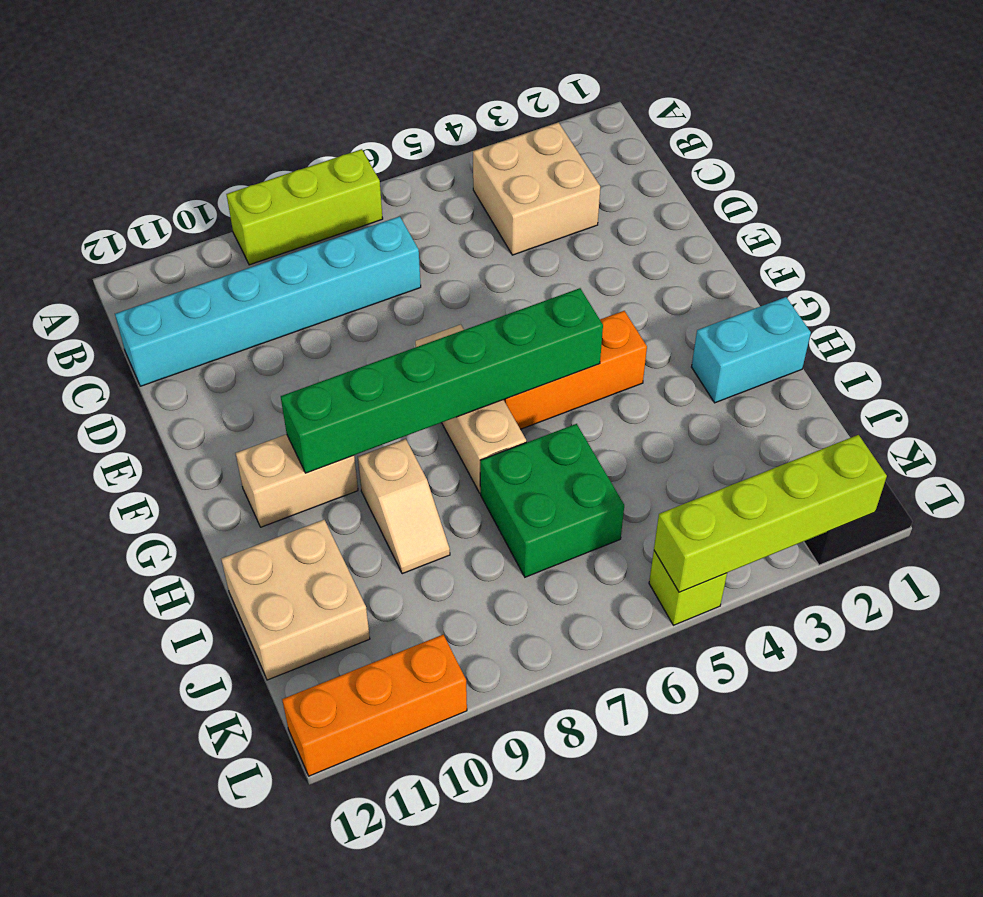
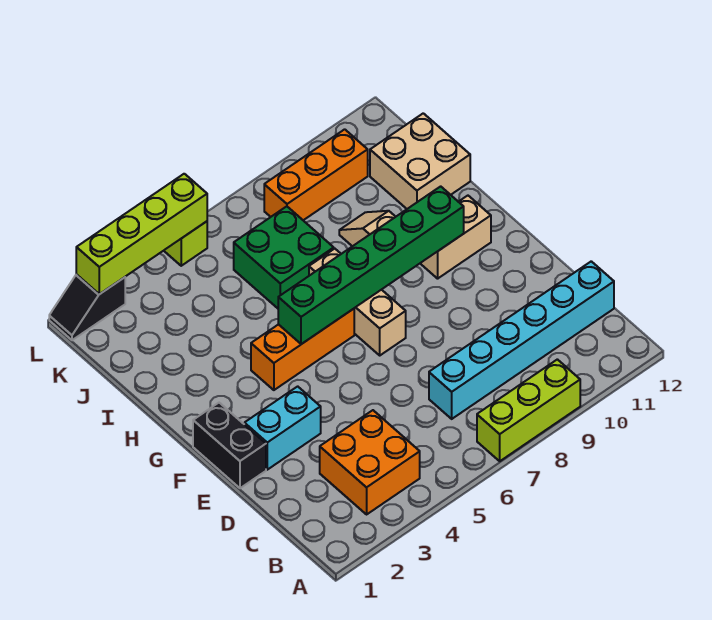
tan brick B3:C4 level 1 -> orange brick B3:C4 level 1
none -> black brick E1:F1 level 1
cyan brick H1:H2 level 1 -> cyan brick E2:E3 level 1
orange brick L10:L12 level 1 -> orange brick K8:K10 level 1

